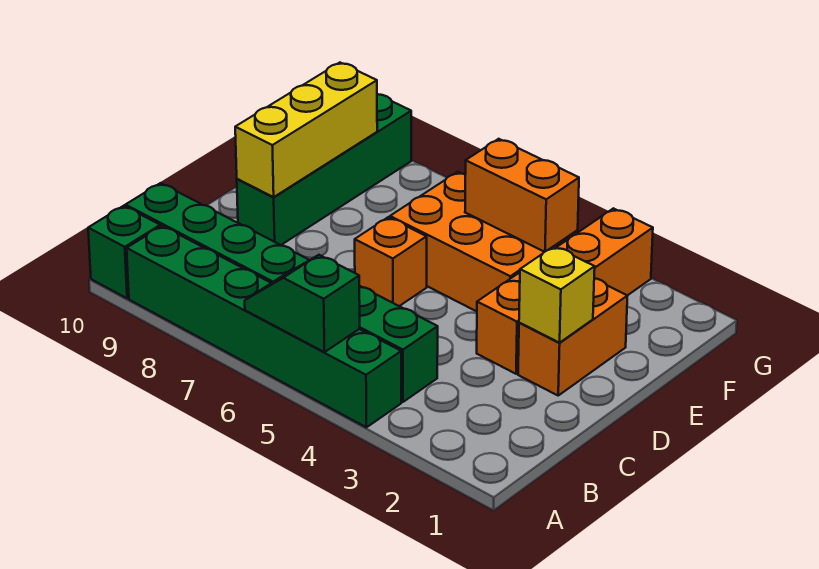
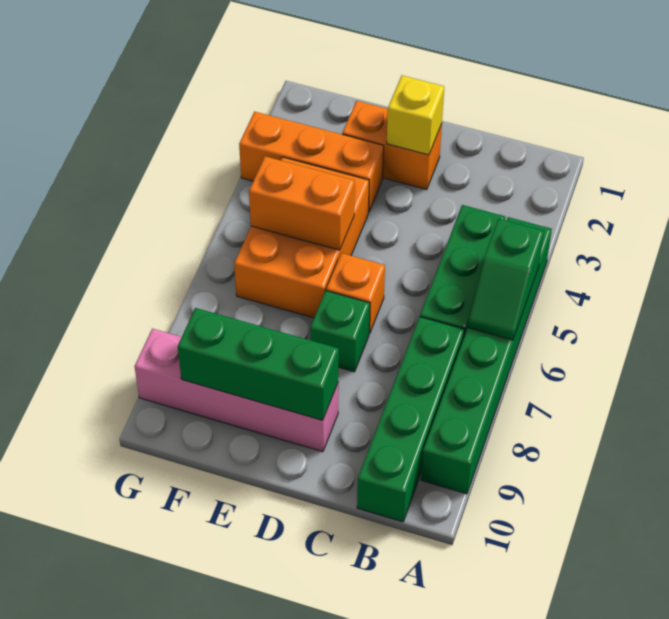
green brick A10 level 1 -> green brick D7 level 1
orange brick D3:G3 level 1 -> orange brick E3:G3 level 1
green brick D9:G9 level 1 -> pink brick D9:G9 level 1
yellow brick D9:F9 level 2 -> green brick D9:F9 level 2
orange brick F4:F5 level 2 -> orange brick E5:F5 level 2

